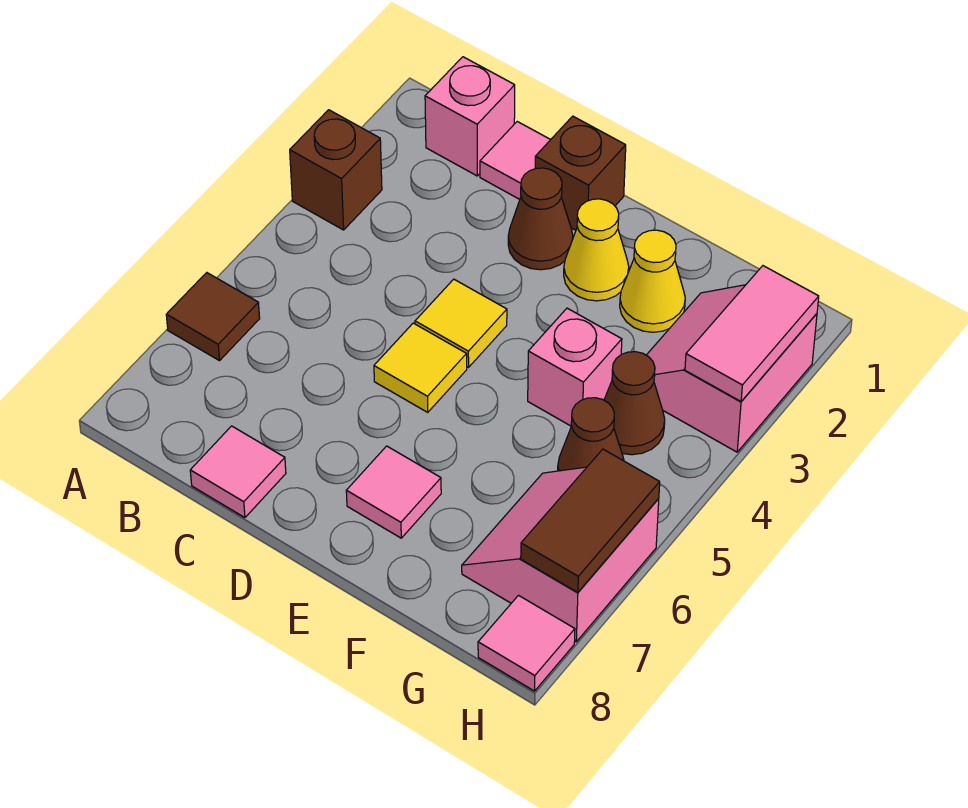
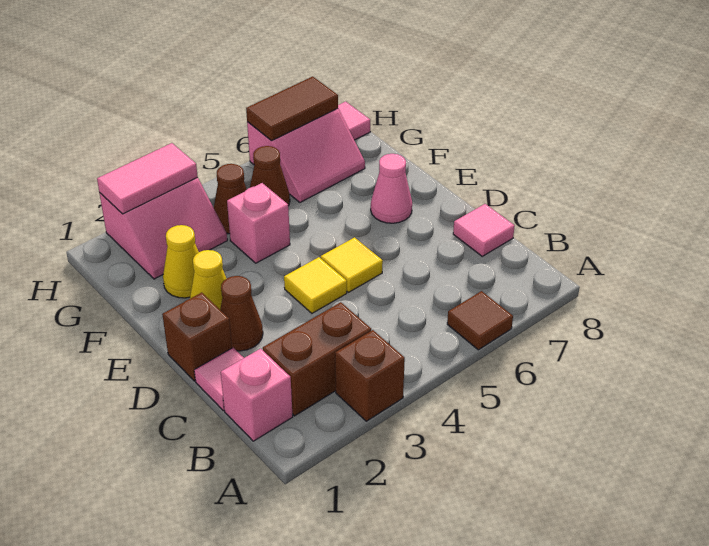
none -> brown brick B2:B3 level 1
pink tile E7 level 1 -> pink cone E7 level 1

